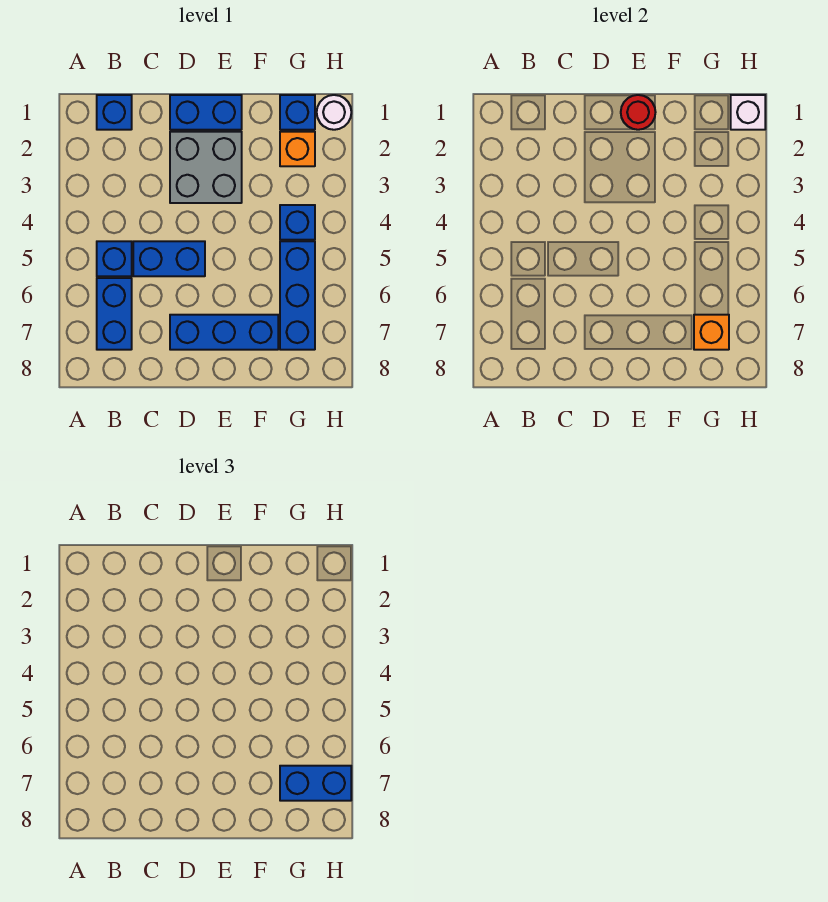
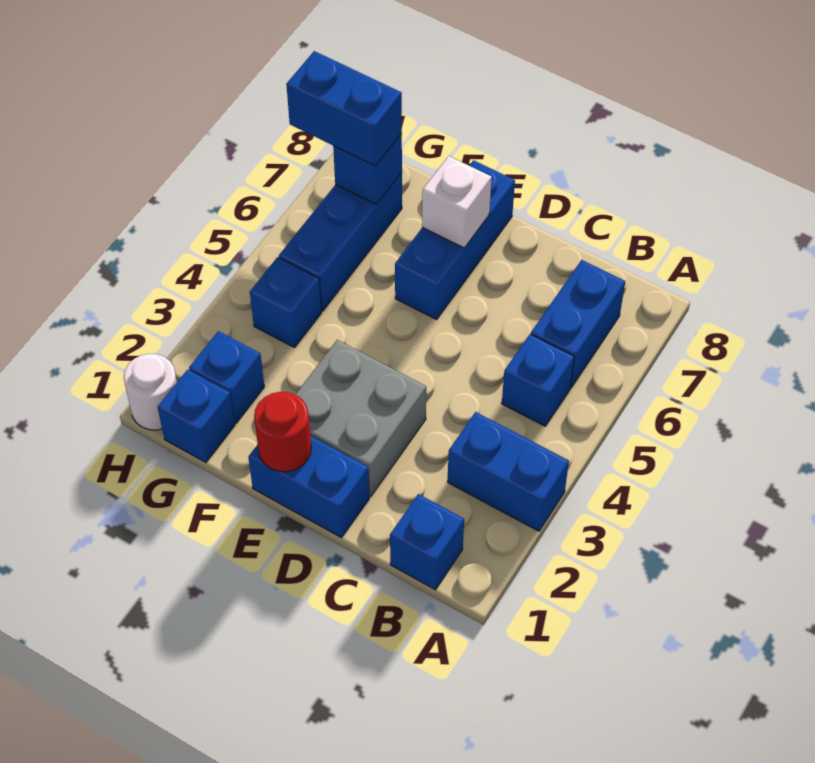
blue brick C5:D5 level 1 -> blue brick A3:B3 level 1
blue brick D7:F7 level 1 -> blue brick E6:E8 level 1
orange brick G2 level 1 -> blue brick G2 level 1
orange brick G7 level 2 -> blue brick G7 level 2
white brick H1 level 2 -> white brick E7 level 2

